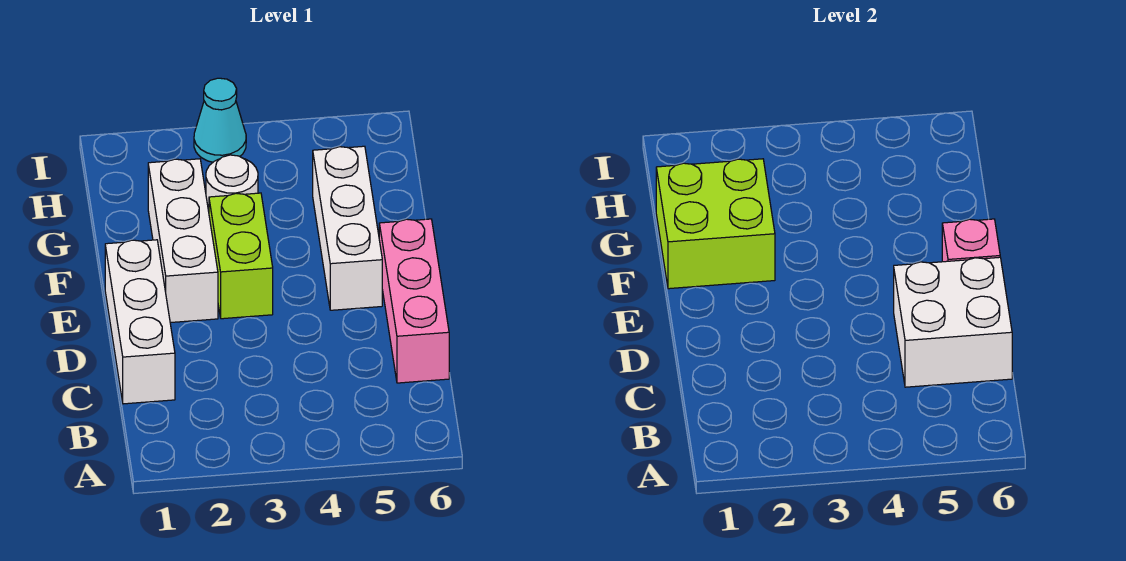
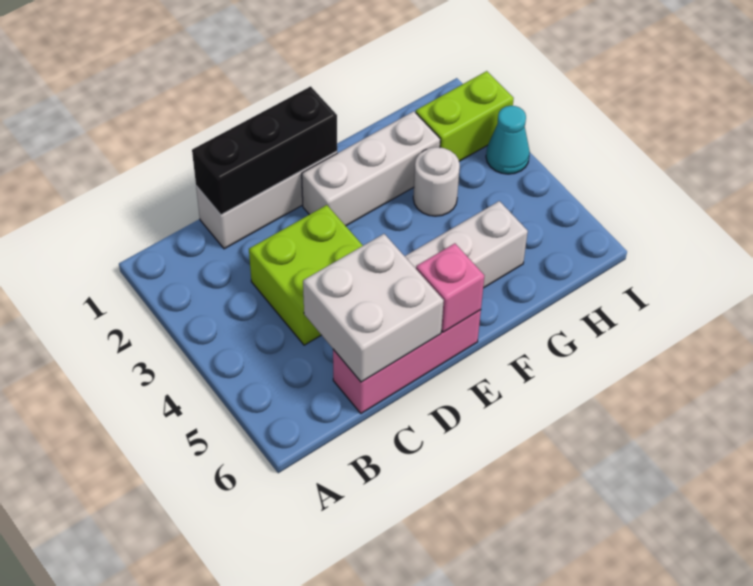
none -> black brick C1:E1 level 2
lime brick E3:F3 level 1 -> lime brick H2:I2 level 1
lime brick F1:G2 level 2 -> lime brick C3:D4 level 1

